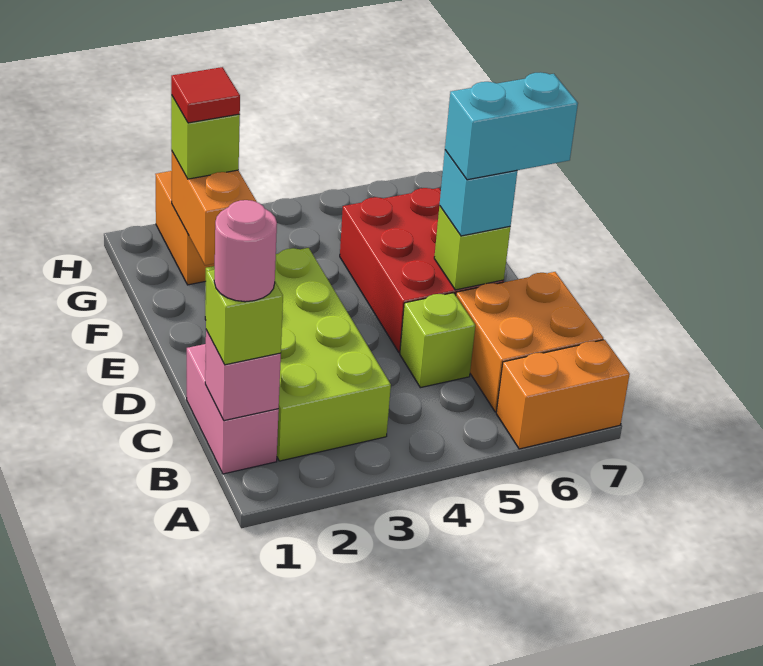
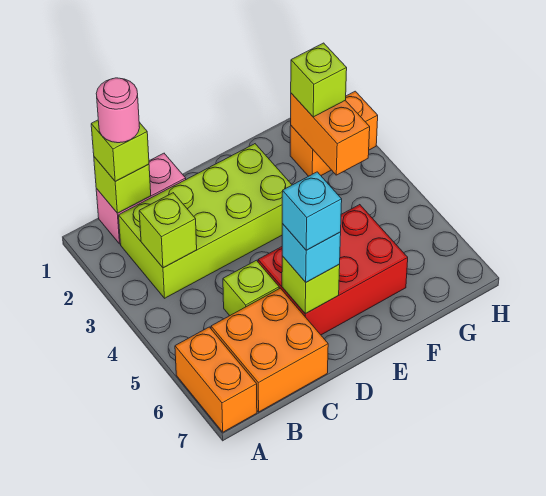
pink brick B1 level 2 -> lime brick B1 level 2
none -> lime brick B3 level 2
cyan brick D6:D7 level 4 -> cyan brick D6 level 4
orange brick F2:G2 level 2 -> orange brick G2:G3 level 2
red tile G2 level 4 -> none

